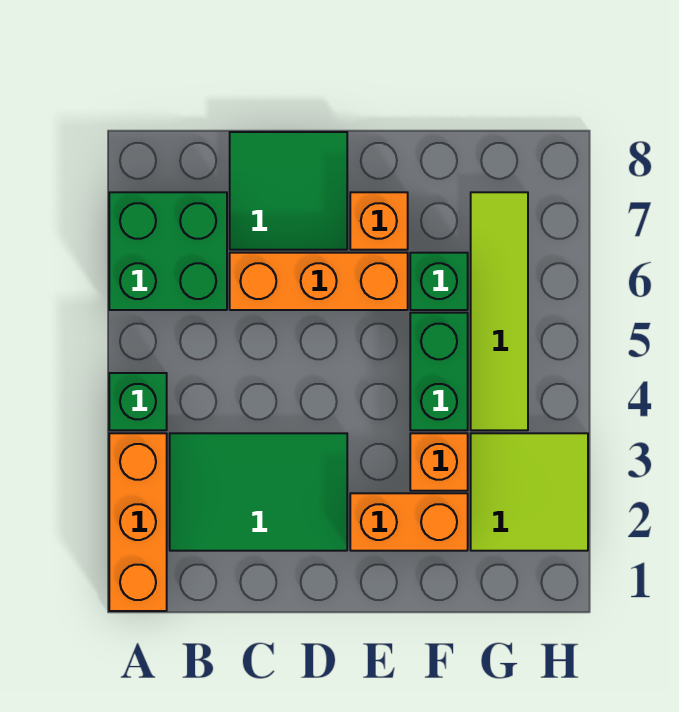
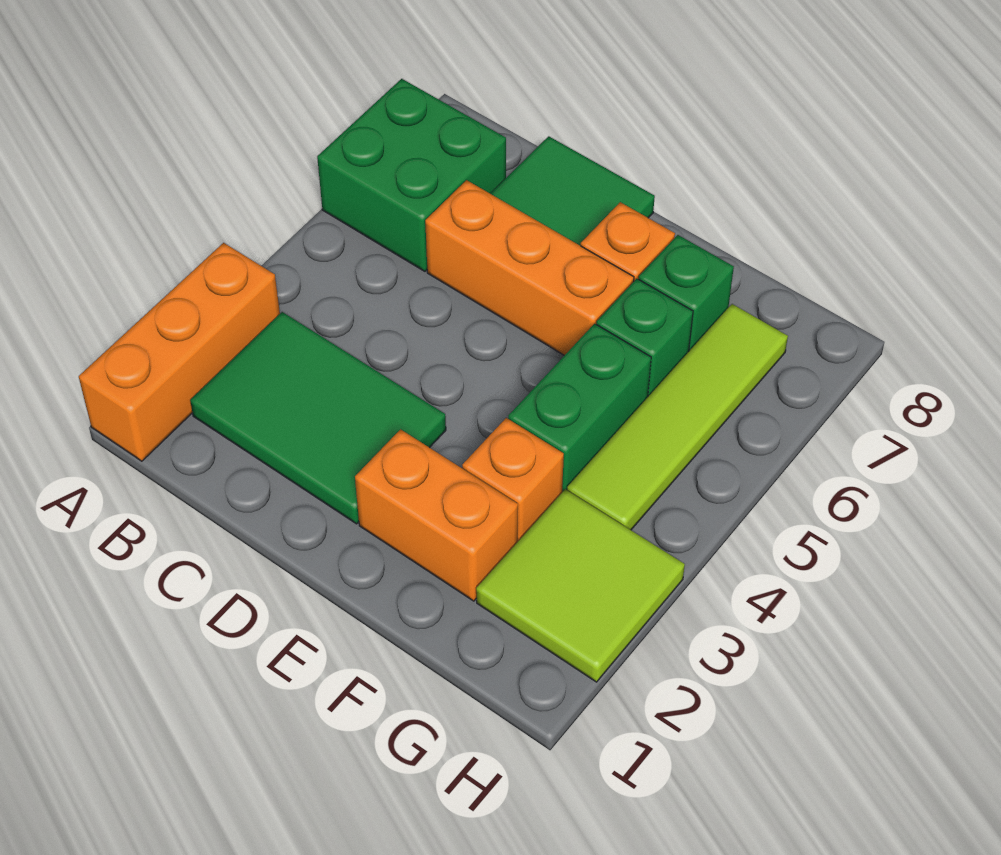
green brick A4 level 1 -> green brick F7 level 1

